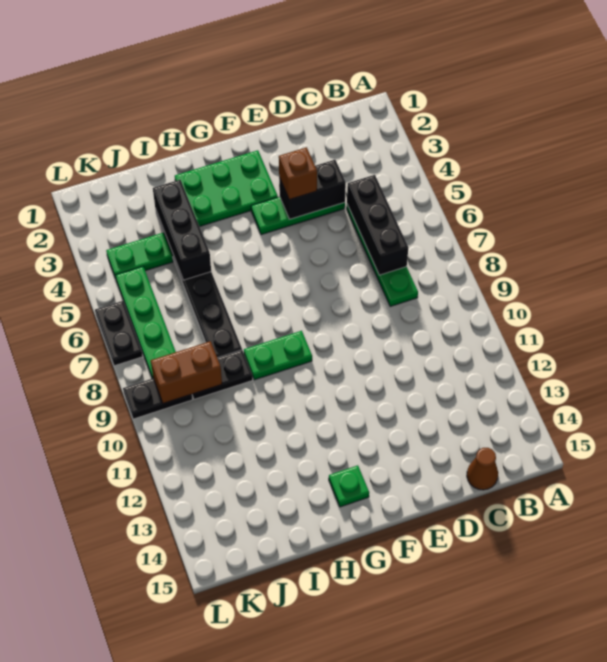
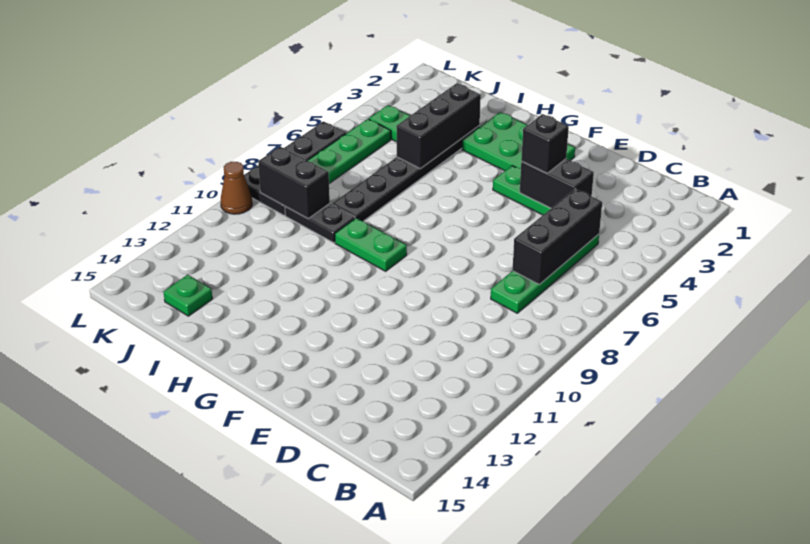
brown cone C15 level 1 -> brown cone L10 level 1
brown brick E4 level 3 -> black brick E4 level 3
green plate G14 level 1 -> green plate J14 level 1
brown brick J9:K9 level 2 -> black brick J9:K9 level 2

